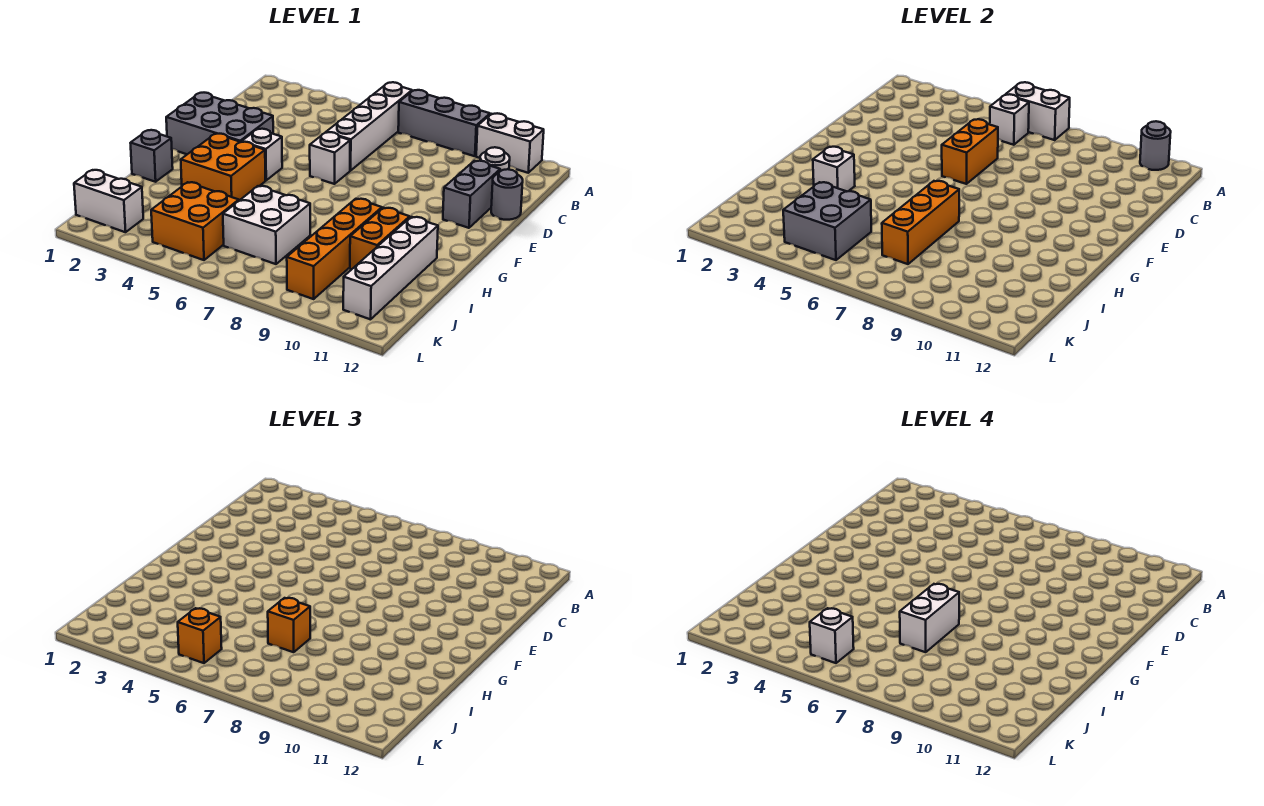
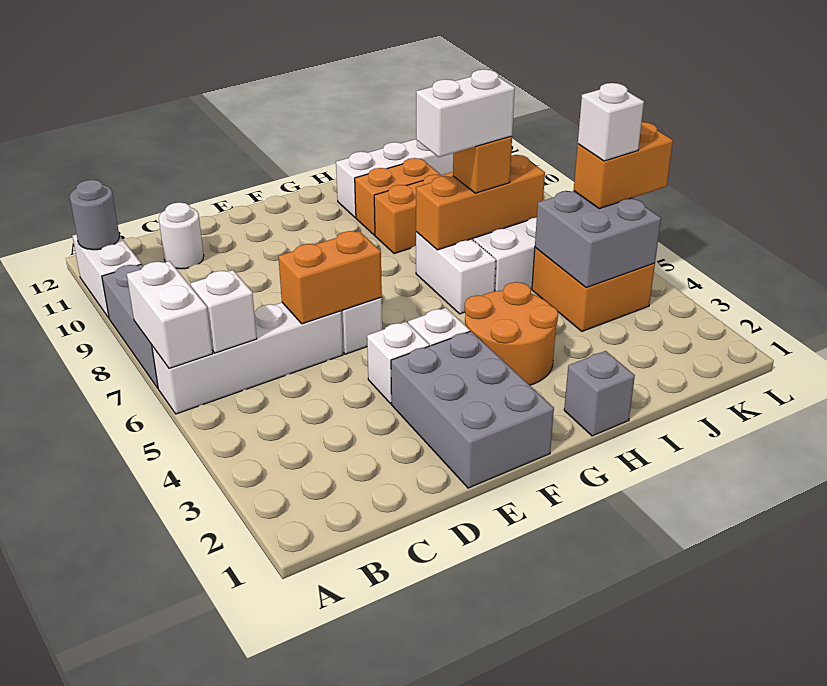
grey brick D11:E11 level 1 -> none
grey round brick D12 level 1 -> none
orange brick G3:H4 level 1 -> orange round brick G3:H4 level 1
white brick H3 level 2 -> white brick E4 level 1
white brick K1:K2 level 1 -> white brick H6:H7 level 1
orange brick K5 level 3 -> orange brick K5:L5 level 3

